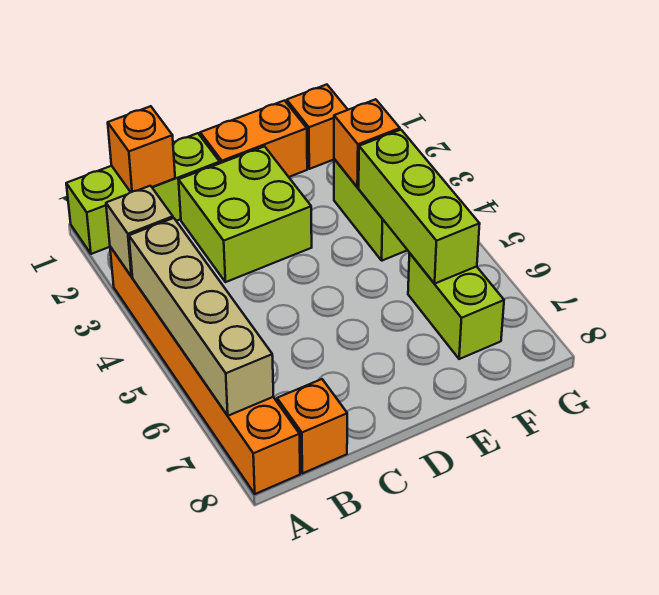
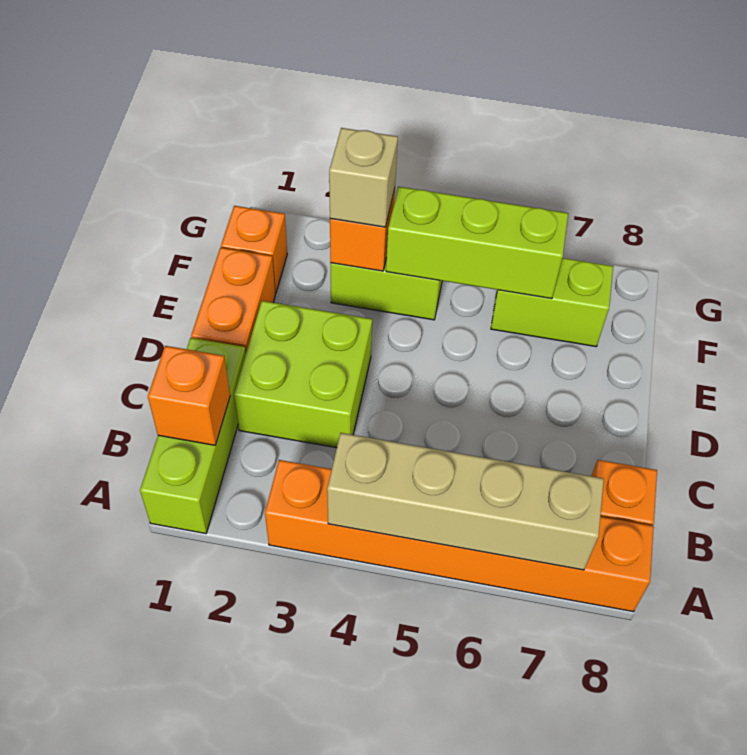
tan brick A3 level 2 -> tan brick F3 level 3

